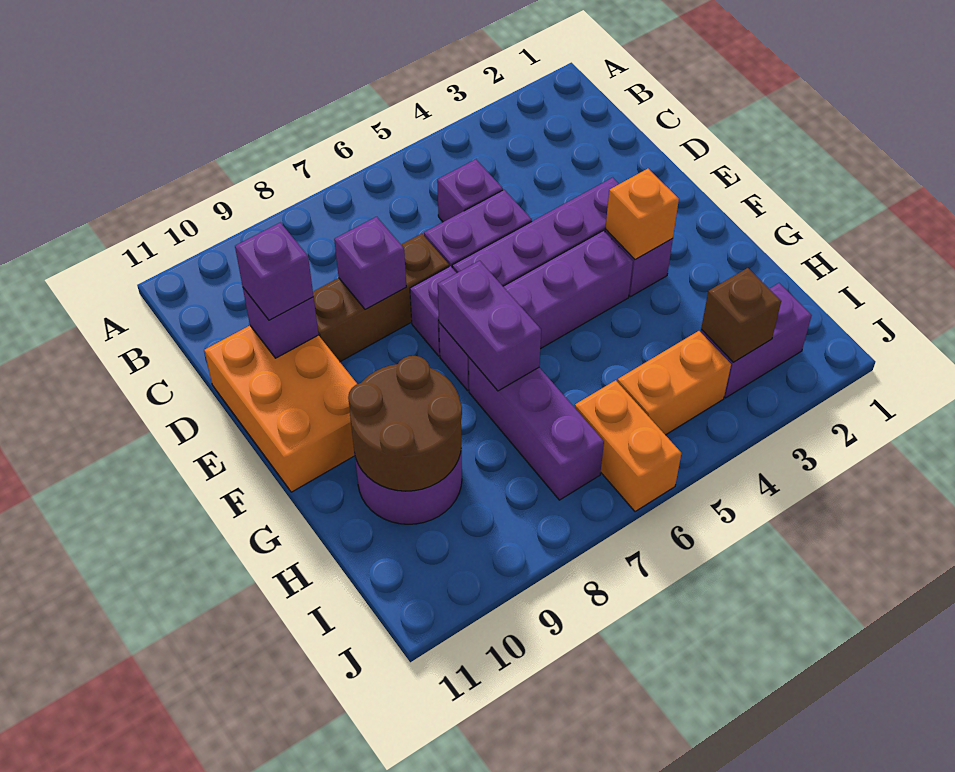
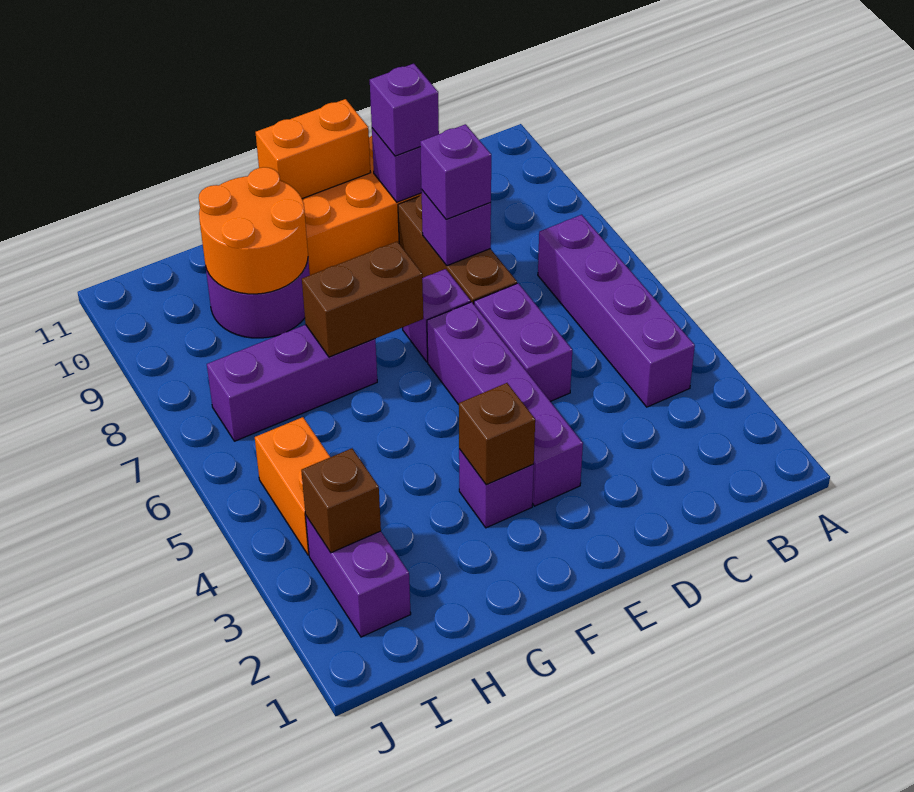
purple brick C5 level 1 -> purple brick D8 level 3
orange brick F3 level 2 -> brown brick F3 level 2
purple brick F4:F7 level 1 -> purple brick B4:B7 level 1
purple brick F7:G7 level 2 -> brown brick F7:G7 level 2
brown round brick G9:H10 level 2 -> orange round brick G9:H10 level 2
orange brick I6:J6 level 1 -> orange brick E11:F11 level 2

